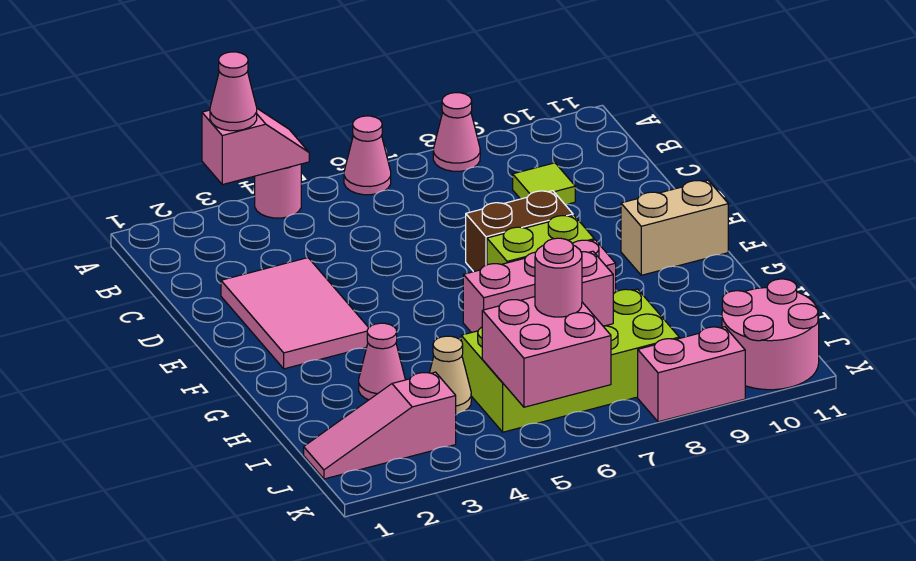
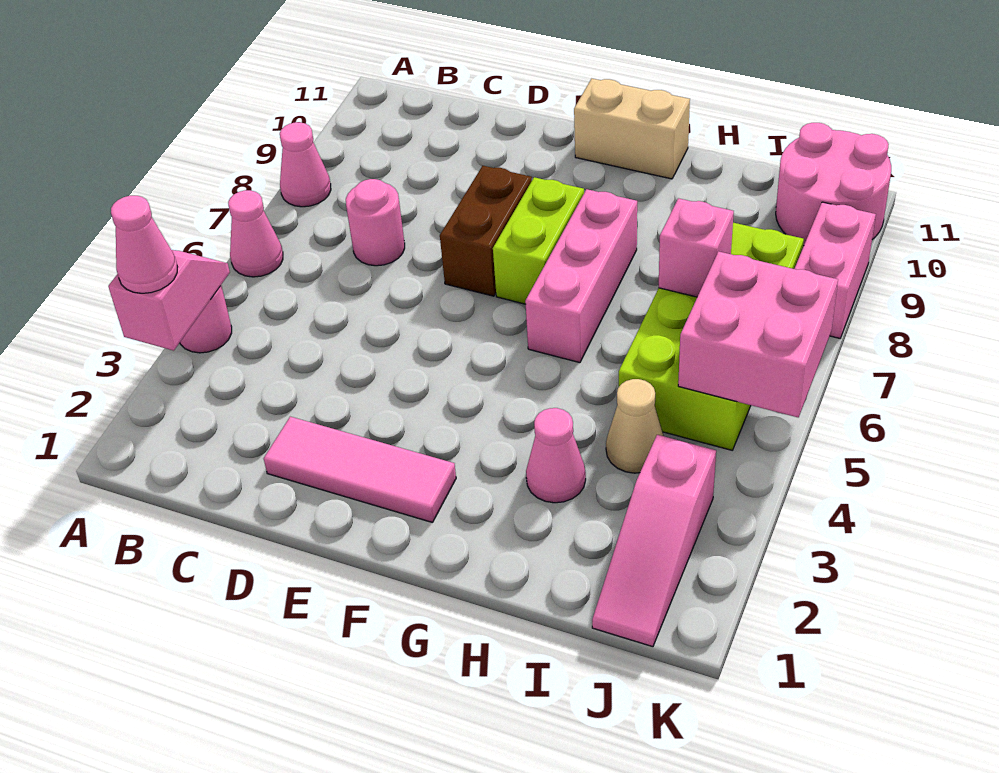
lime tile C9 level 1 -> none
pink tile D2:F3 level 1 -> pink tile D2:F2 level 1
tan brick F10:F11 level 1 -> tan brick F11:G11 level 1
pink round brick J6 level 3 -> pink round brick C7 level 1

